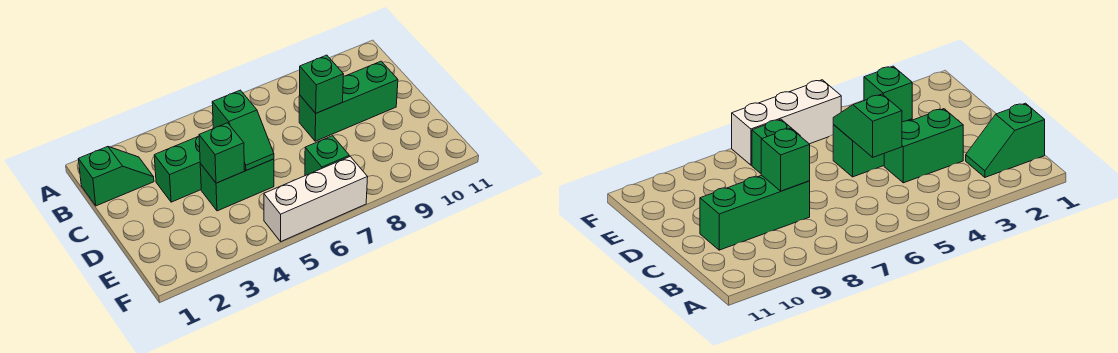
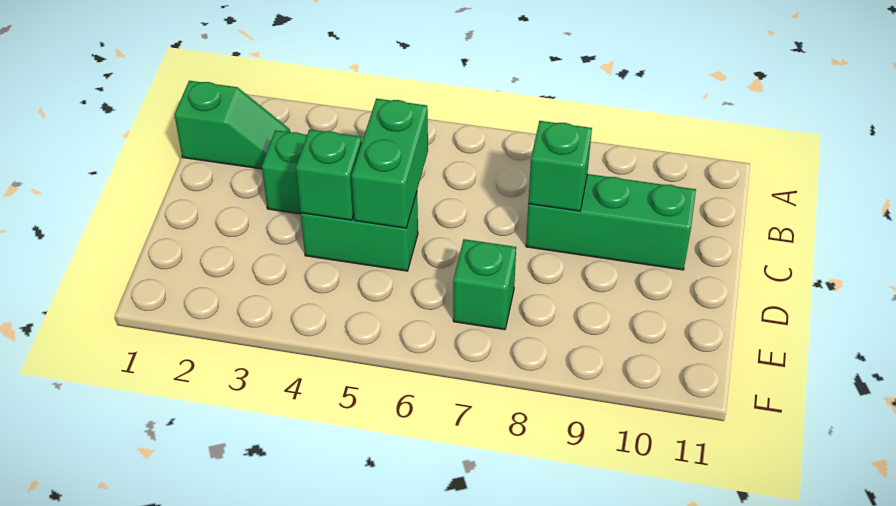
green slope C5:D5 level 2 top C -> green brick C5:D5 level 2
white brick F5:F7 level 1 -> none

